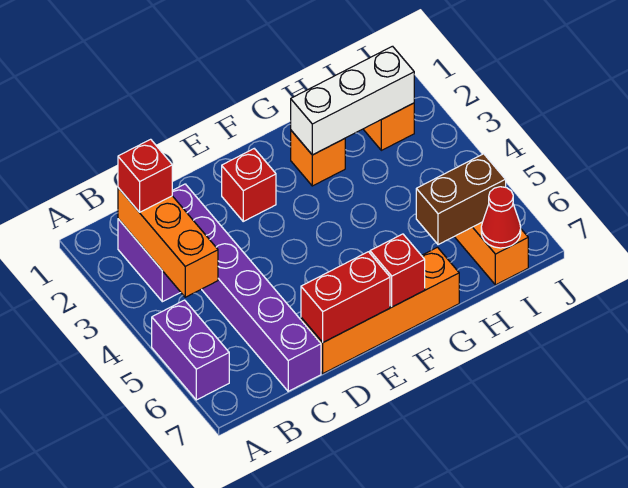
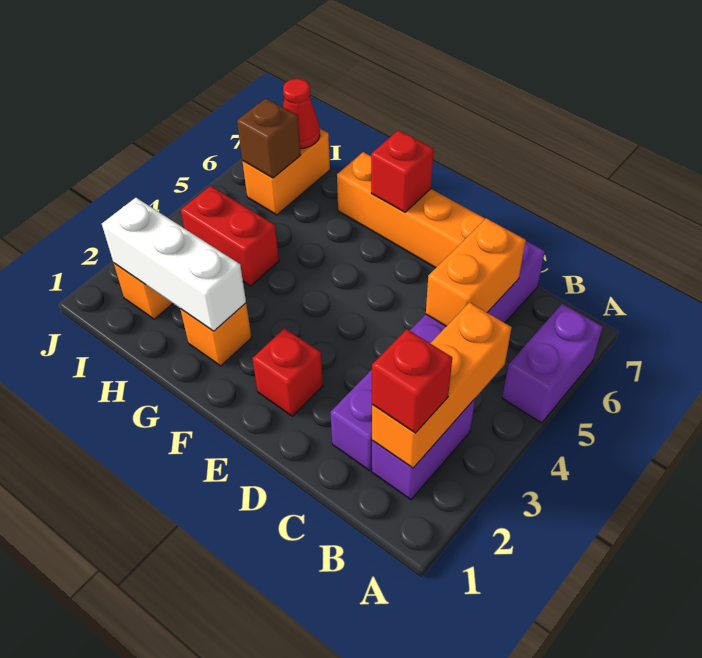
none -> orange brick C5:C6 level 2
red brick D7:E7 level 2 -> red brick H4:I4 level 1
brown brick H6:I6 level 2 -> brown brick I6 level 2

